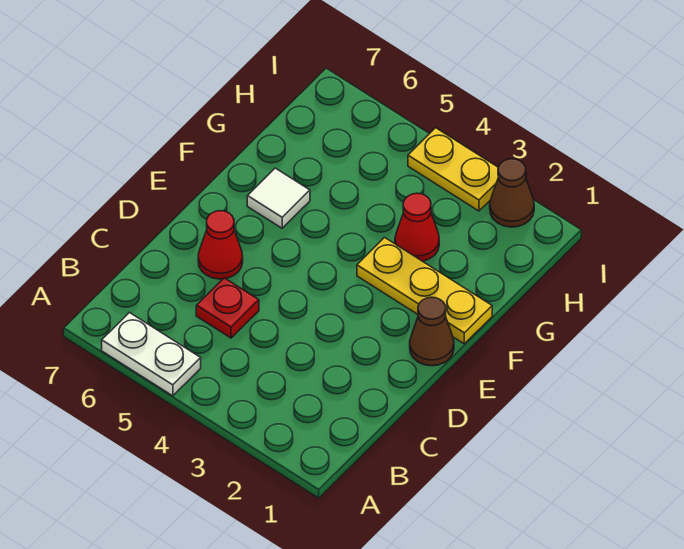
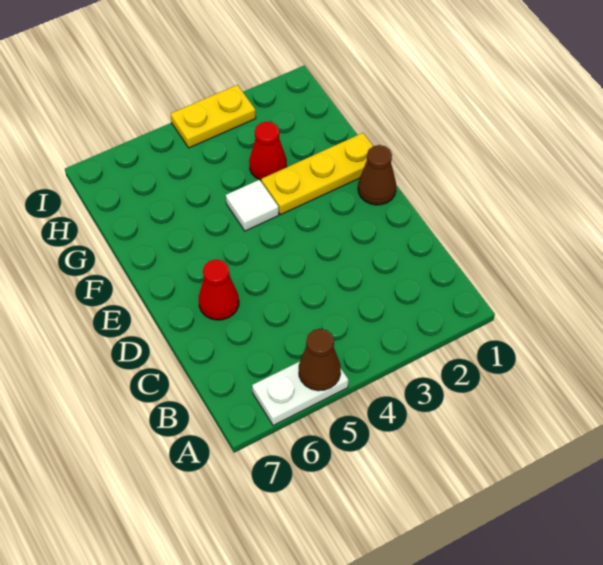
red plate C5 level 1 -> none
white tile F6 level 1 -> white tile F4 level 1
brown cone I2 level 1 -> brown cone A5 level 2

